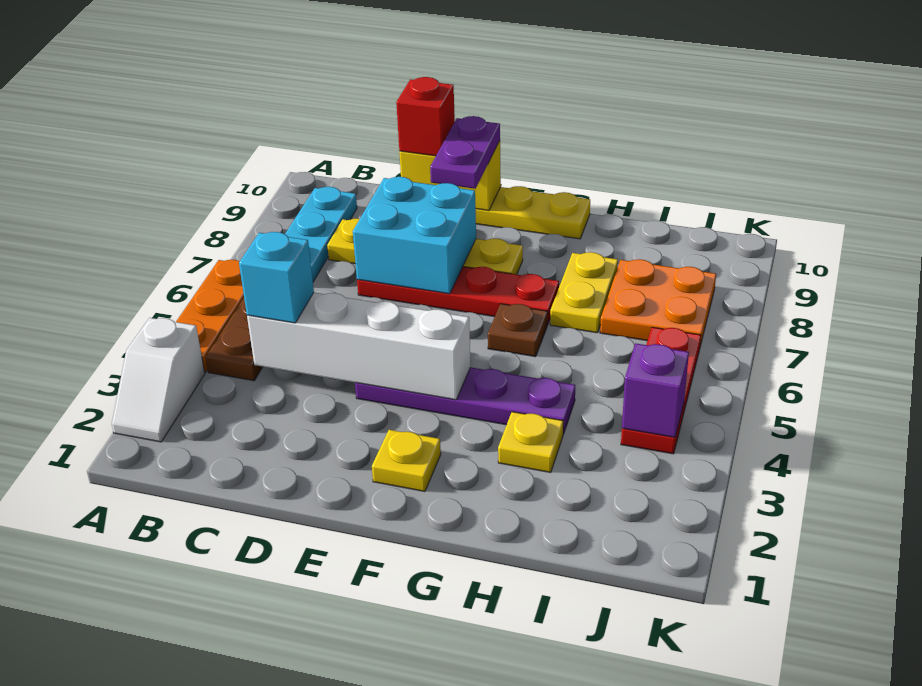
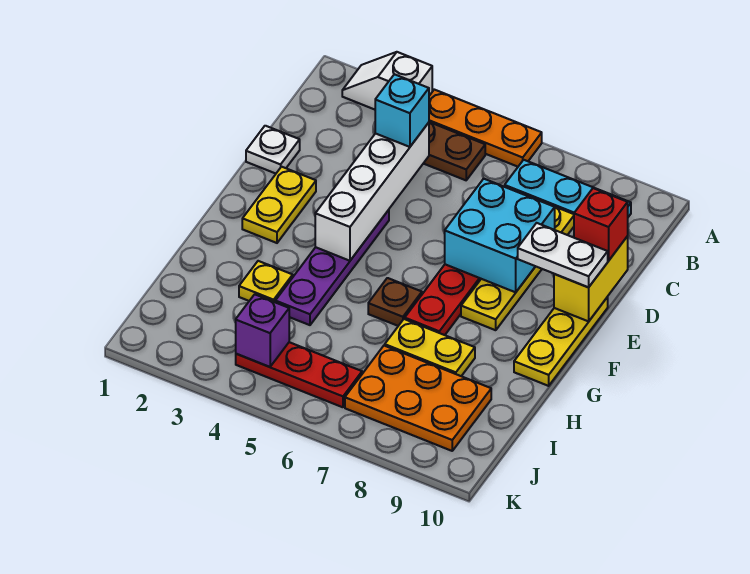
none -> white plate D1 level 1
purple plate E9:E10 level 3 -> white plate E9:E10 level 3
yellow plate F2 level 1 -> yellow plate E2:F2 level 1
orange plate I7:J8 level 1 -> orange plate I7:J9 level 1

